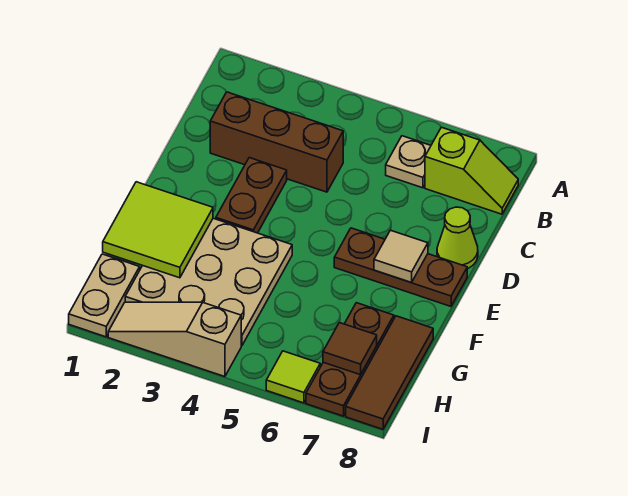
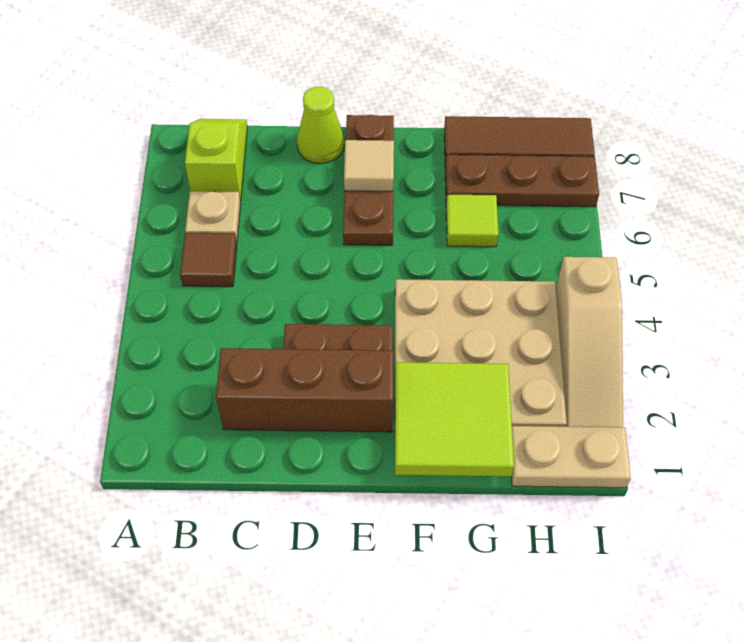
brown brick C2:C4 level 1 -> brown brick C2:E2 level 1
brown tile H7 level 2 -> brown tile B5 level 1
lime tile I6 level 1 -> lime tile G6 level 1

